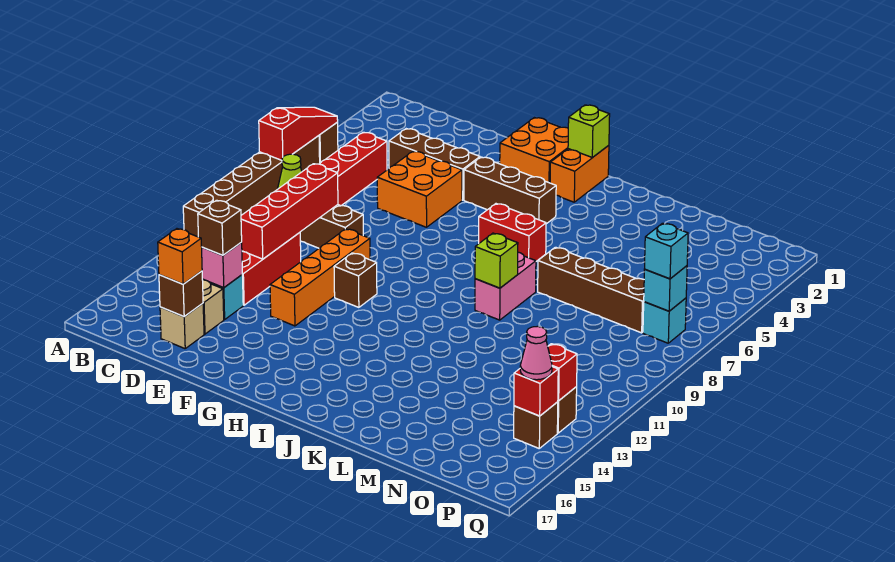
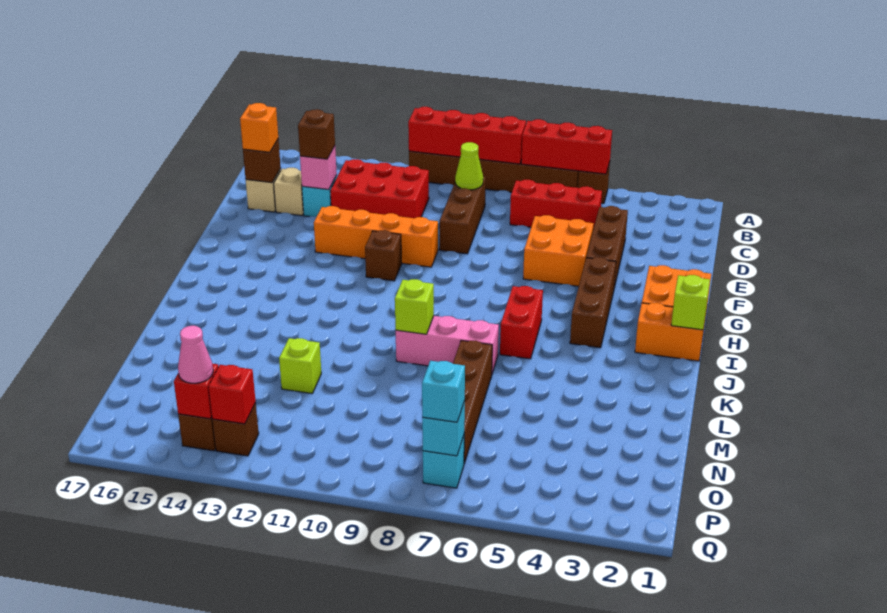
red slope A5:A7 level 2 top 7 -> red brick A5:A7 level 2
red brick D9:D12 level 2 -> red brick A8:A11 level 2
pink brick K8:K9 level 1 -> pink brick K7:K9 level 1
none -> lime brick M12 level 1

